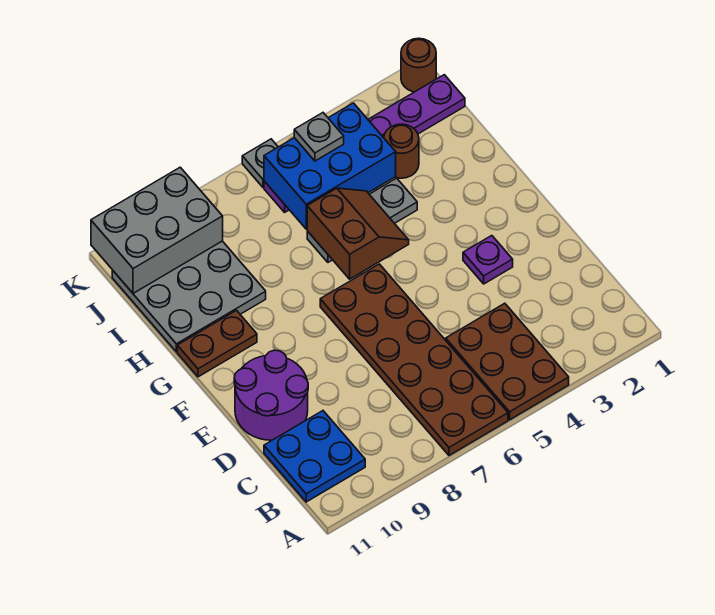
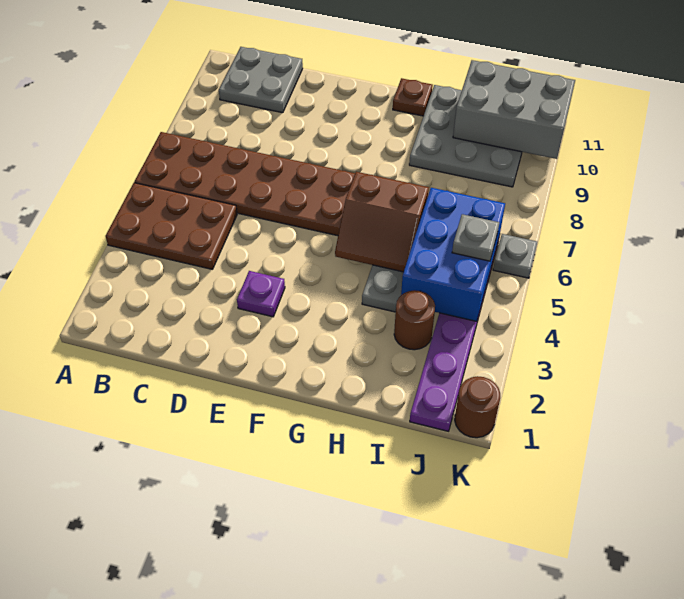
blue plate B10:C11 level 1 -> grey plate B10:C11 level 1
purple round brick D10:E11 level 1 -> none
brown plate G10:G11 level 1 -> brown plate G11 level 1
grey brick J9:K11 level 2 -> grey brick I10:K11 level 2

